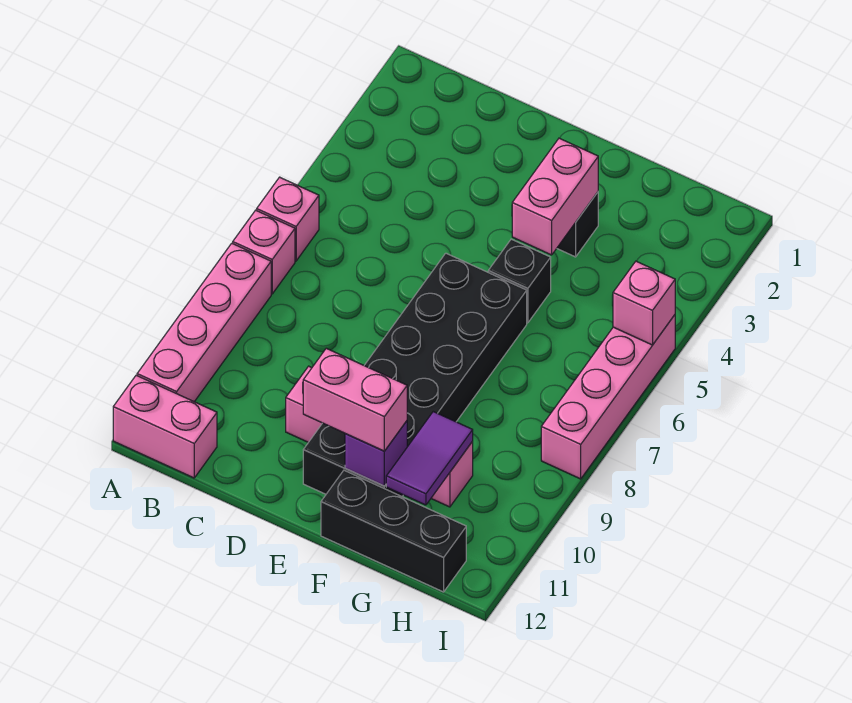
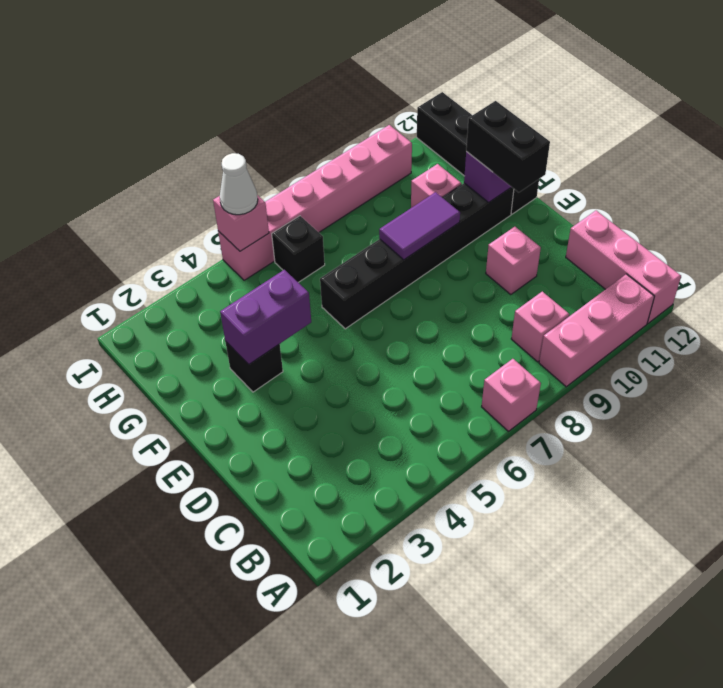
pink brick A6 level 1 -> pink brick B9 level 1
pink brick A8:A11 level 1 -> pink brick A9:A11 level 1
pink brick A12:B12 level 1 -> pink brick A12:C12 level 1
black brick E6:F11 level 1 -> black brick F6:F11 level 1
pink brick E11:F11 level 3 -> black brick E11:F11 level 3
pink brick F3:F4 level 2 -> purple brick F3:F4 level 2
black brick F5 level 1 -> black brick H6 level 1
black brick F12:H12 level 1 -> black brick F12:I12 level 1
purple tile G10:G11 level 2 -> purple tile F8:F9 level 2
pink brick I5:I8 level 1 -> pink brick I5:I10 level 1
none -> white cone I5 level 3

